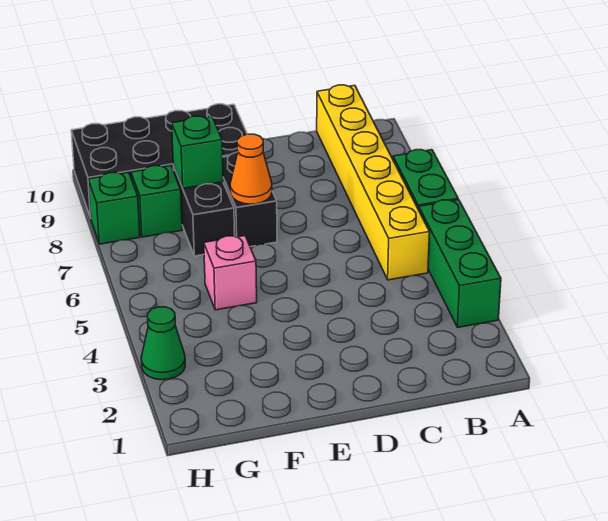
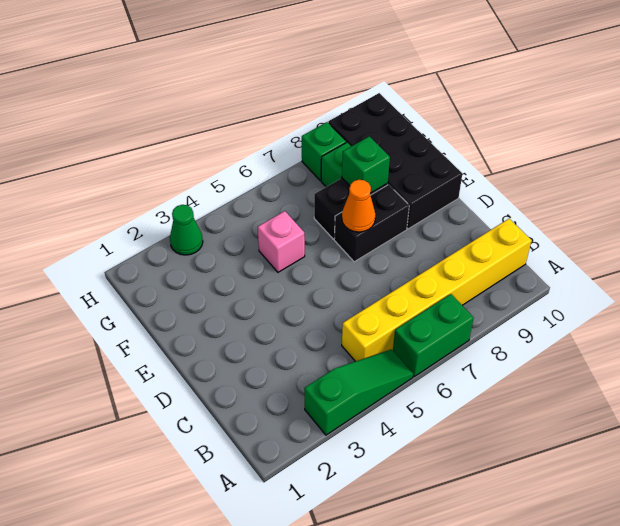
green brick A3:A5 level 1 -> green slope A3:A5 level 1 top 3

